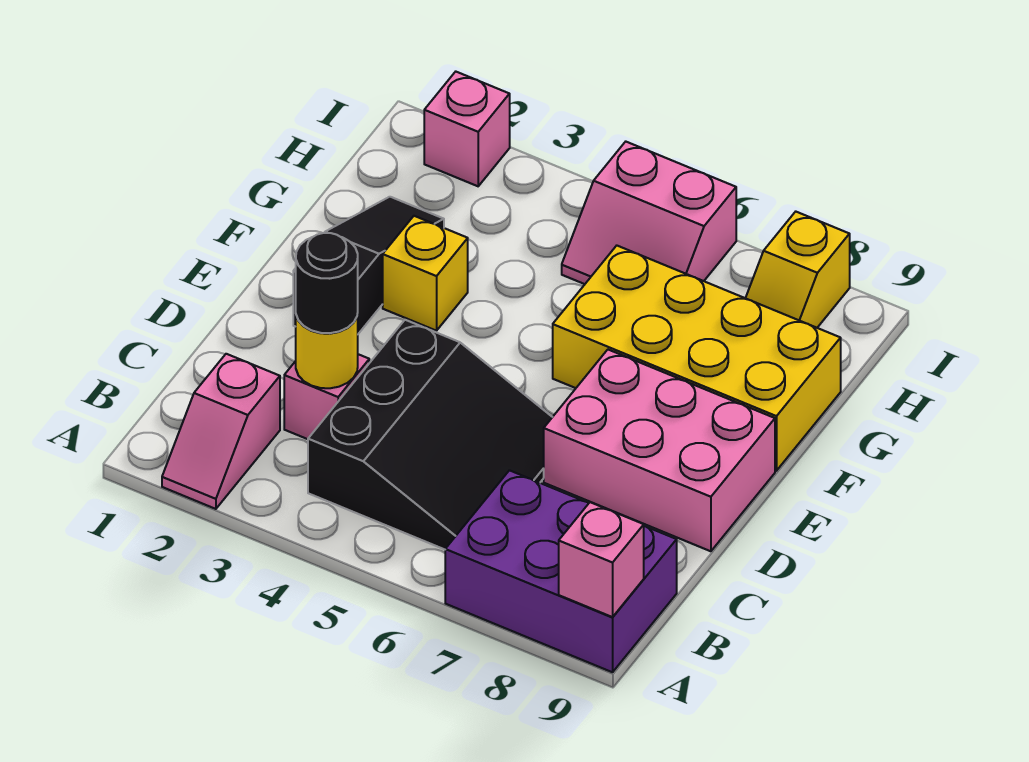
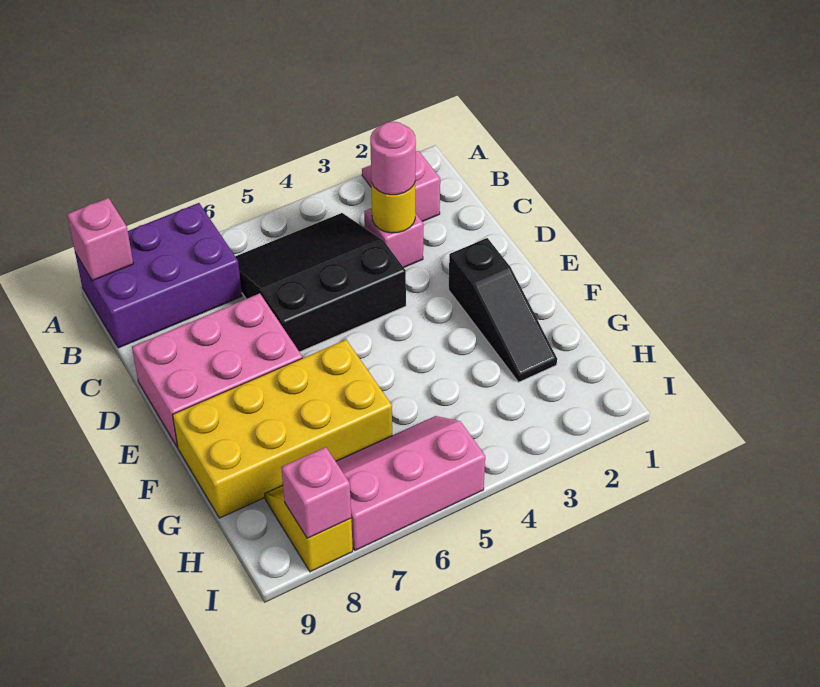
black slope B4:D6 level 1 top 4 -> black slope B4:D6 level 1 top D
black round brick C3 level 3 -> pink round brick C3 level 3
yellow brick F3 level 1 -> none
pink slope H5:I6 level 1 top I -> pink slope H5:I7 level 1 top I
pink brick I2 level 1 -> pink brick I8 level 2

